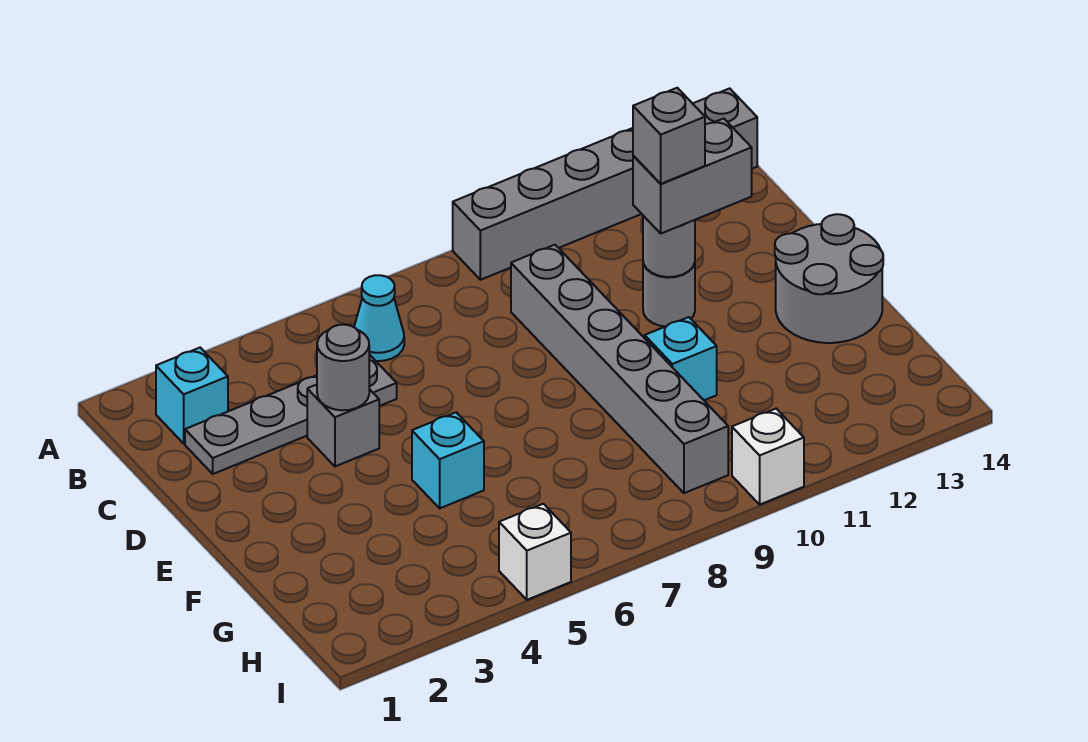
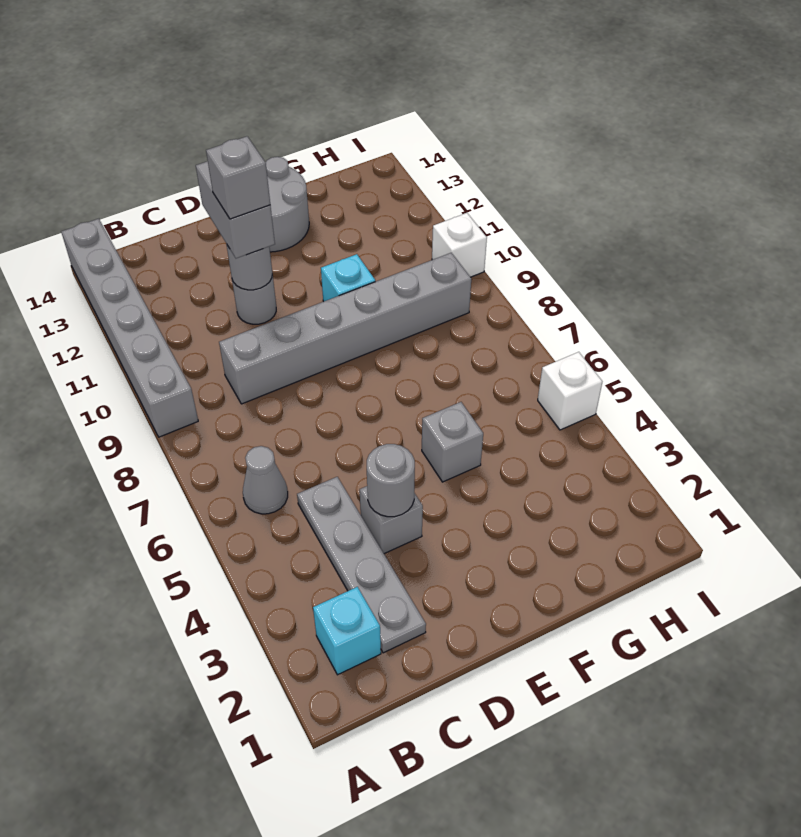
cyan cone B6 level 1 -> grey cone B6 level 1
cyan brick F5 level 1 -> grey brick F5 level 1

